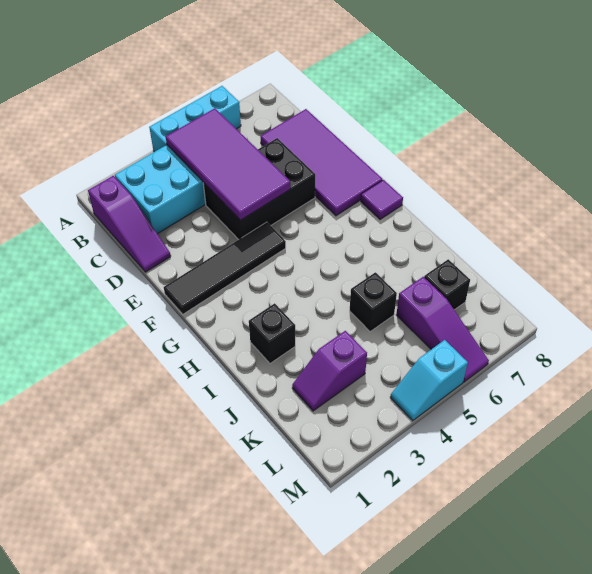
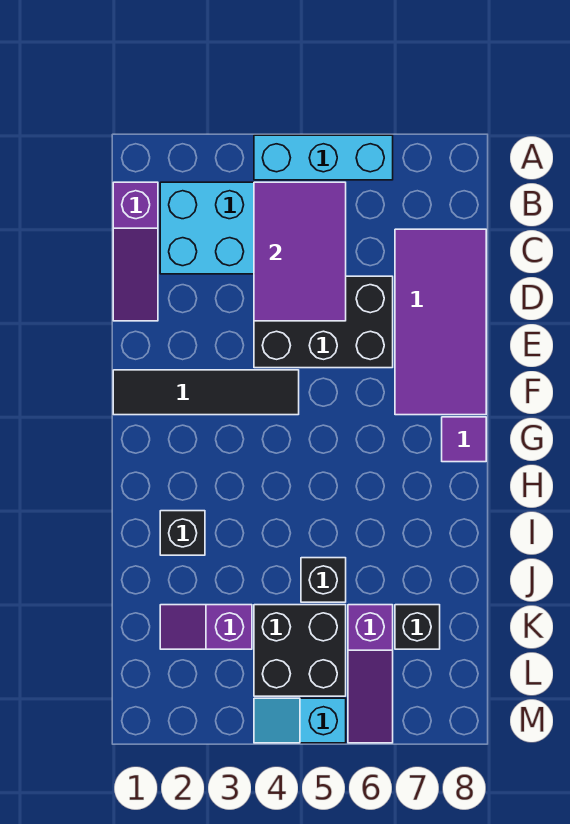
purple tile B4:E5 level 2 -> purple tile B4:D5 level 2
none -> black brick K4:L5 level 1

